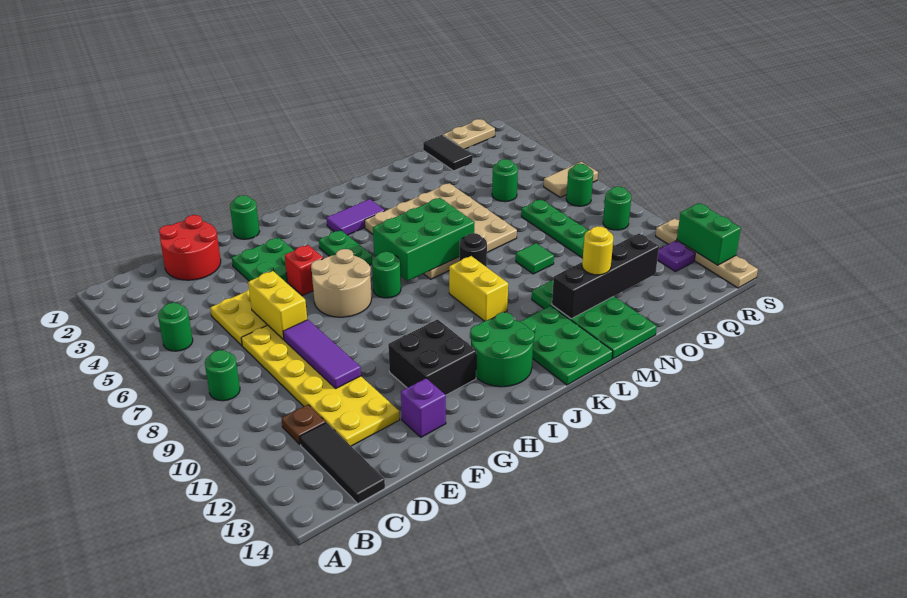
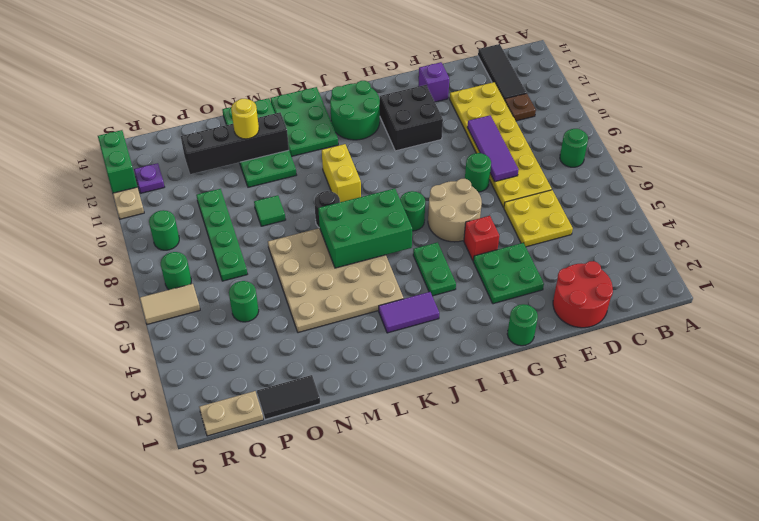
green round brick B5 level 1 -> green round brick F8 level 1
yellow brick E6:E7 level 2 -> none
black tile P1:P2 level 1 -> black tile O1:P1 level 1

